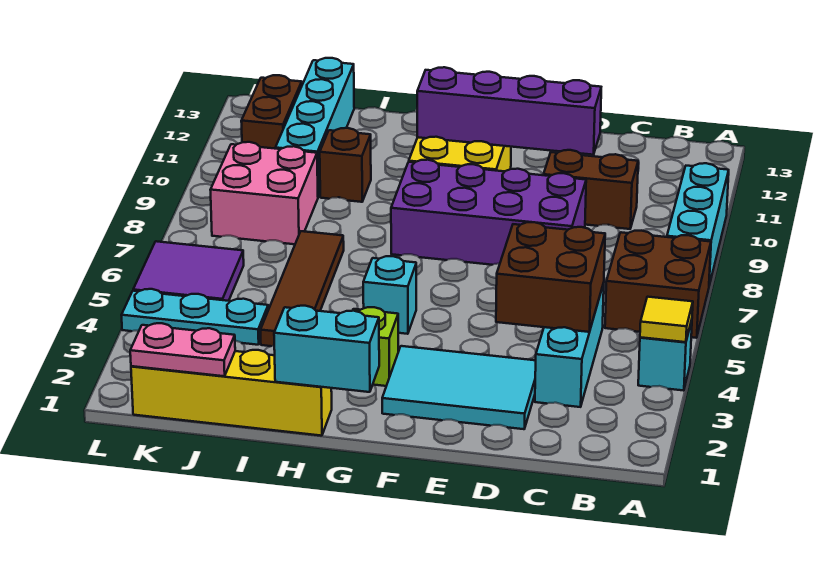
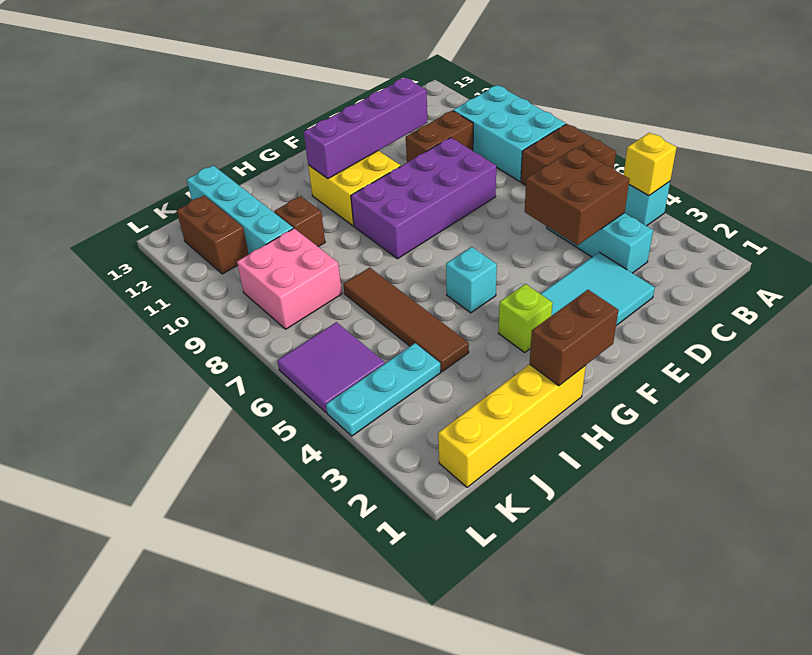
yellow tile A4 level 2 -> yellow brick A4 level 2
cyan brick A8:A10 level 1 -> cyan brick A8:B10 level 1
cyan brick G1:H1 level 2 -> brown brick G1:H1 level 2
pink plate J1:K1 level 2 -> none

